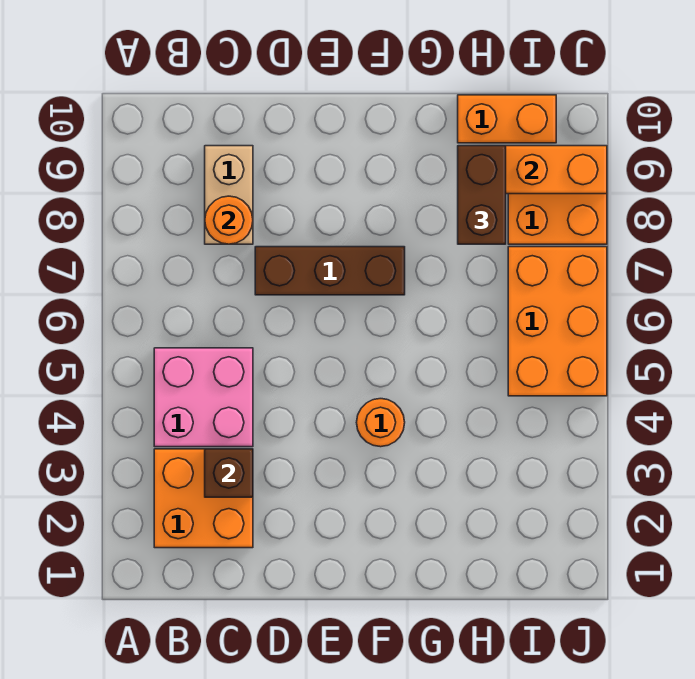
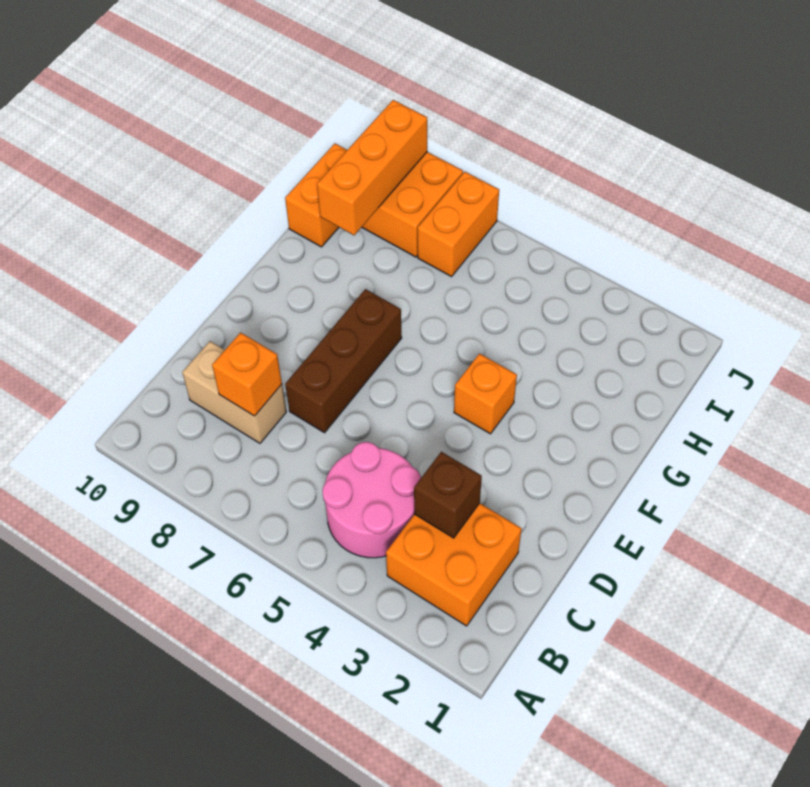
pink brick B4:C5 level 1 -> pink round brick B4:C5 level 1
orange round brick C8 level 2 -> orange brick C8 level 2
orange round brick F4 level 1 -> orange brick F4 level 1
brown brick H8:H9 level 3 -> none
orange brick I5:J7 level 1 -> orange brick I7:J7 level 1

